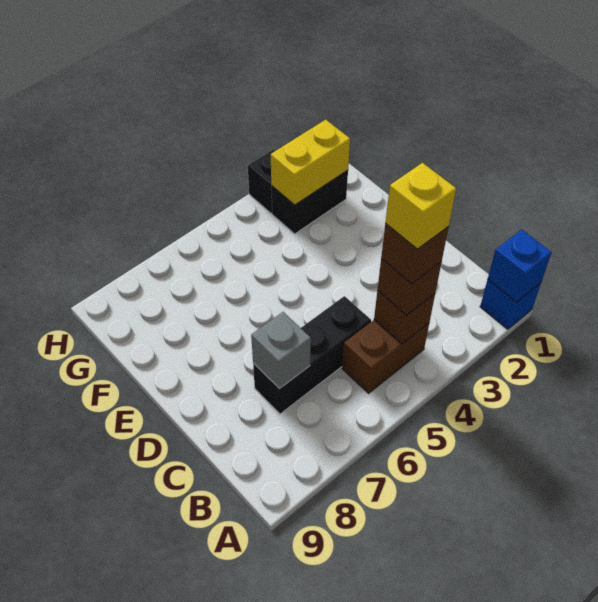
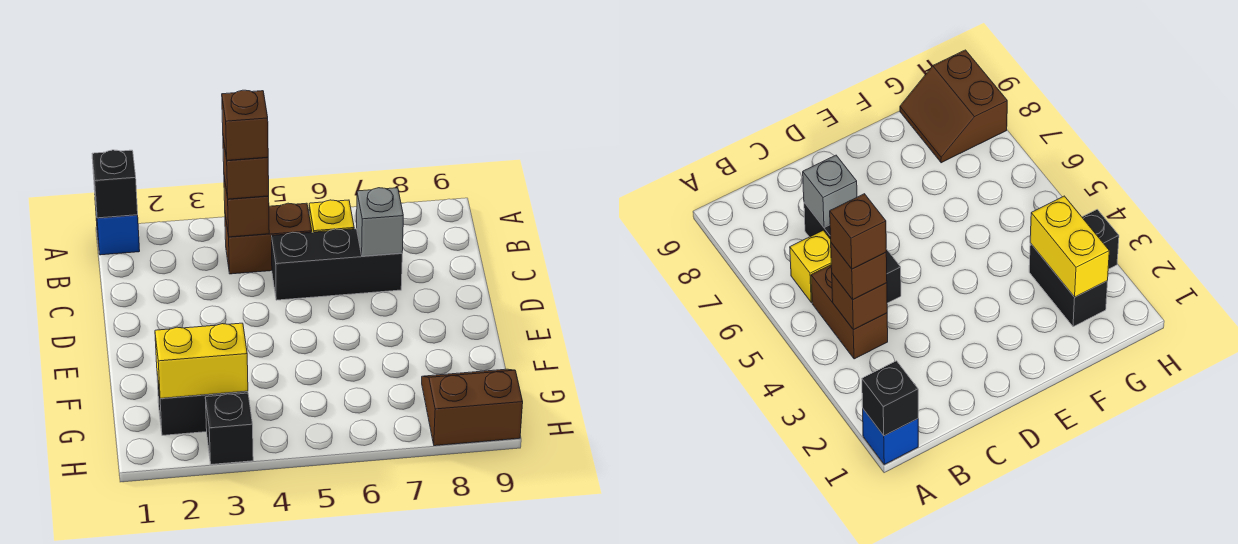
blue brick A1 level 2 -> black brick A1 level 2
yellow brick B4 level 5 -> yellow brick B6 level 1
none -> brown slope G8:H9 level 1 top H

